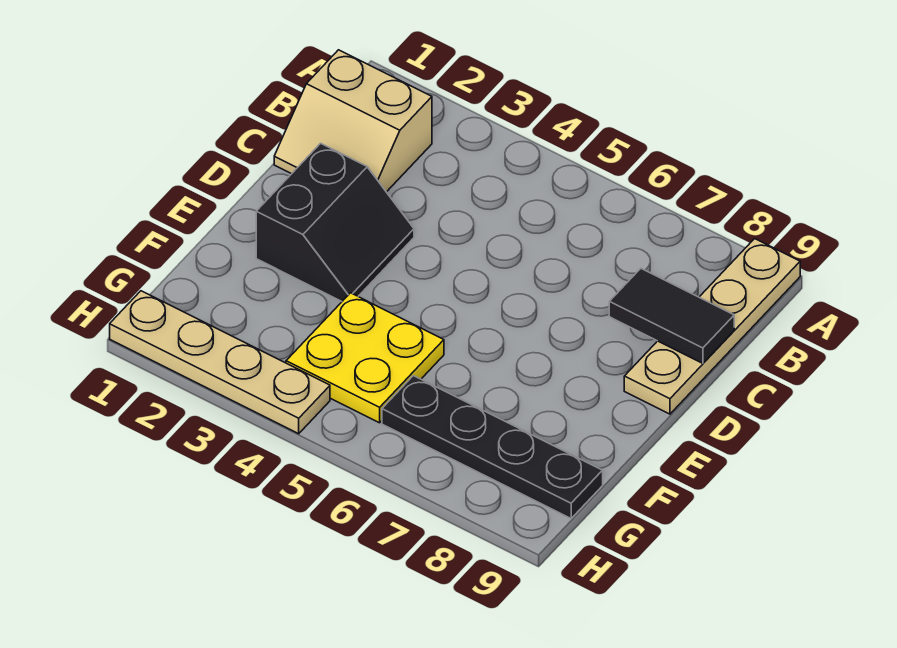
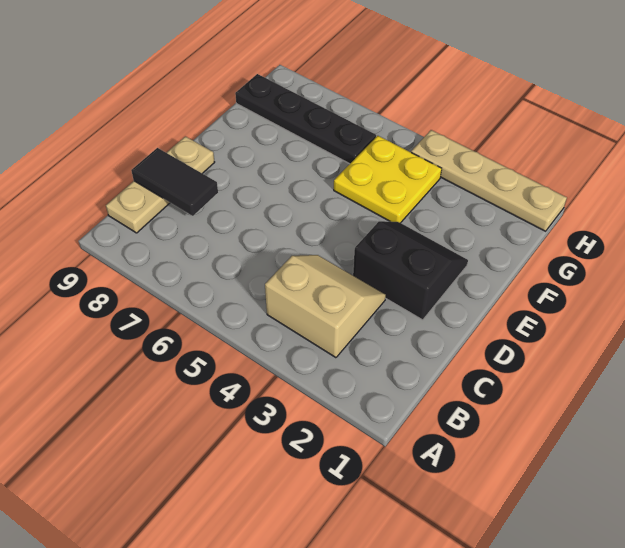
tan plate A9:D9 level 1 -> tan plate B9:D9 level 1
tan slope B1:C2 level 1 top B -> tan slope B3:C4 level 1 top B
black slope D2:E3 level 1 top 2 -> black slope D2:E3 level 1 top D

